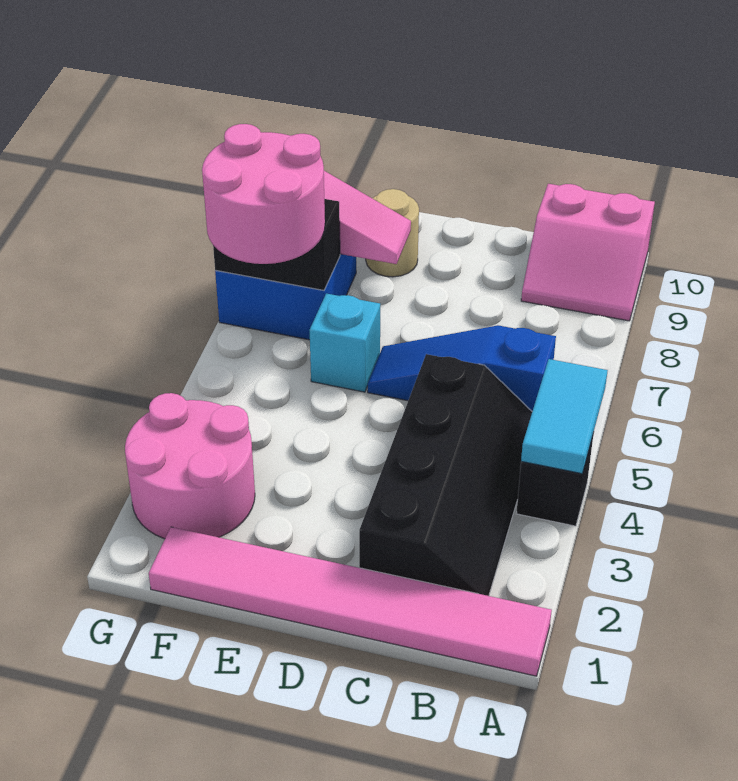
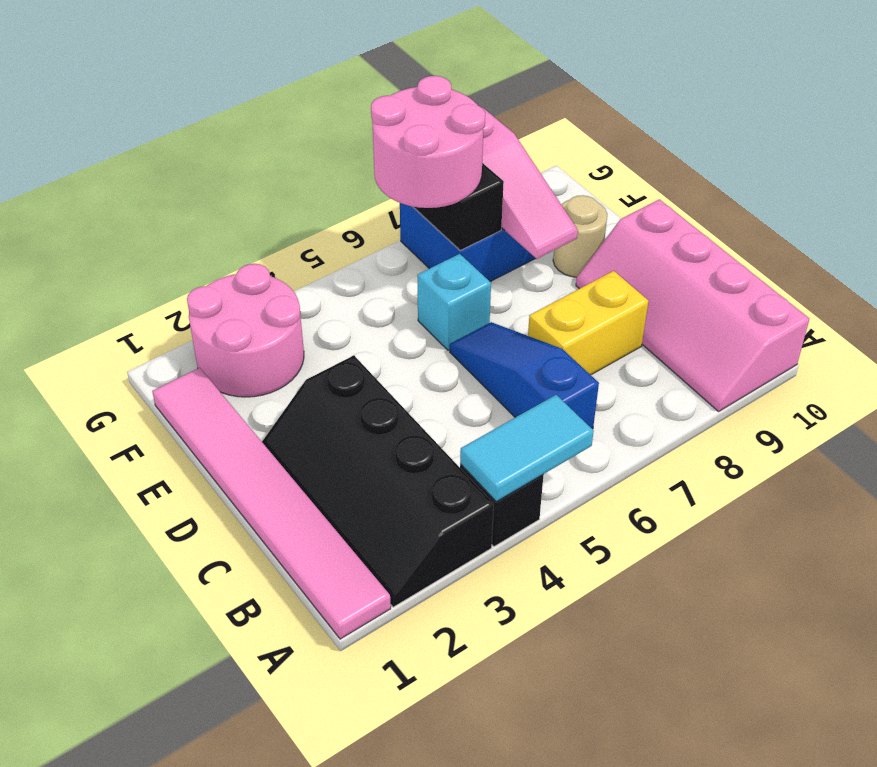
pink slope A9:B10 level 1 top 10 -> pink slope A9:D10 level 1 top 10
black slope B2:C5 level 1 top C -> black slope A2:D3 level 1 top 3
none -> yellow brick C7:C8 level 1

